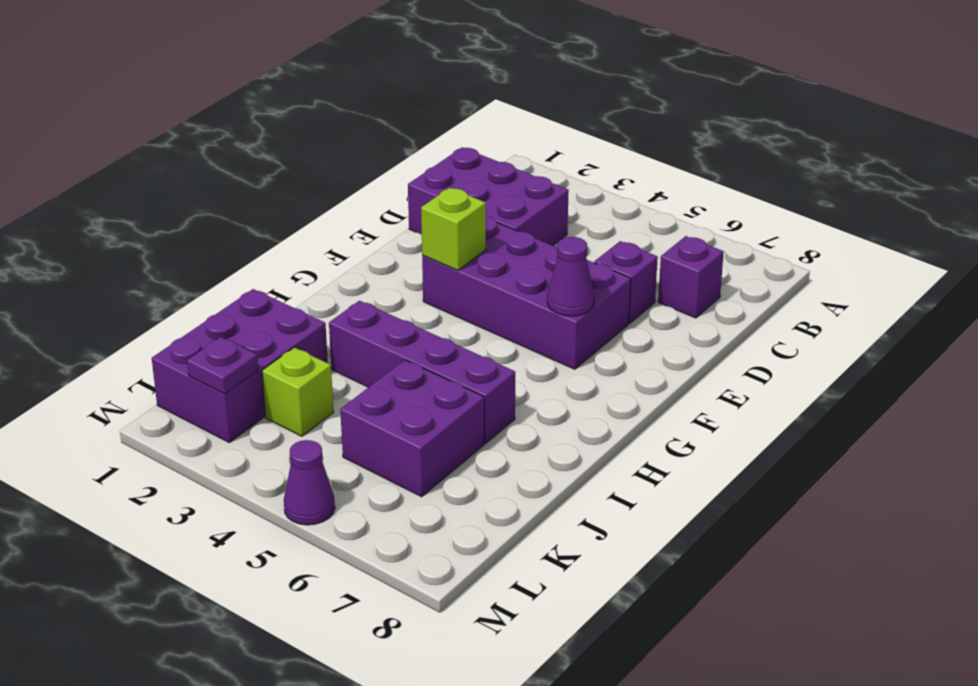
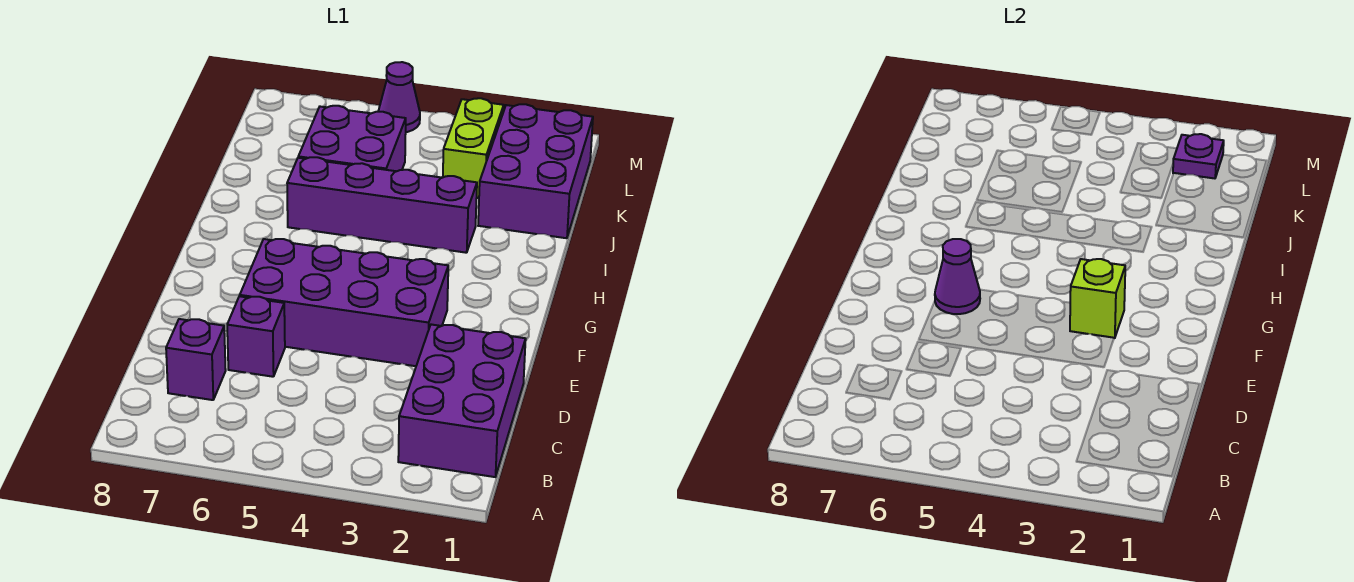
purple brick C1:D3 level 1 -> purple brick B1:D2 level 1
lime brick K3 level 1 -> lime brick K3:L3 level 1

